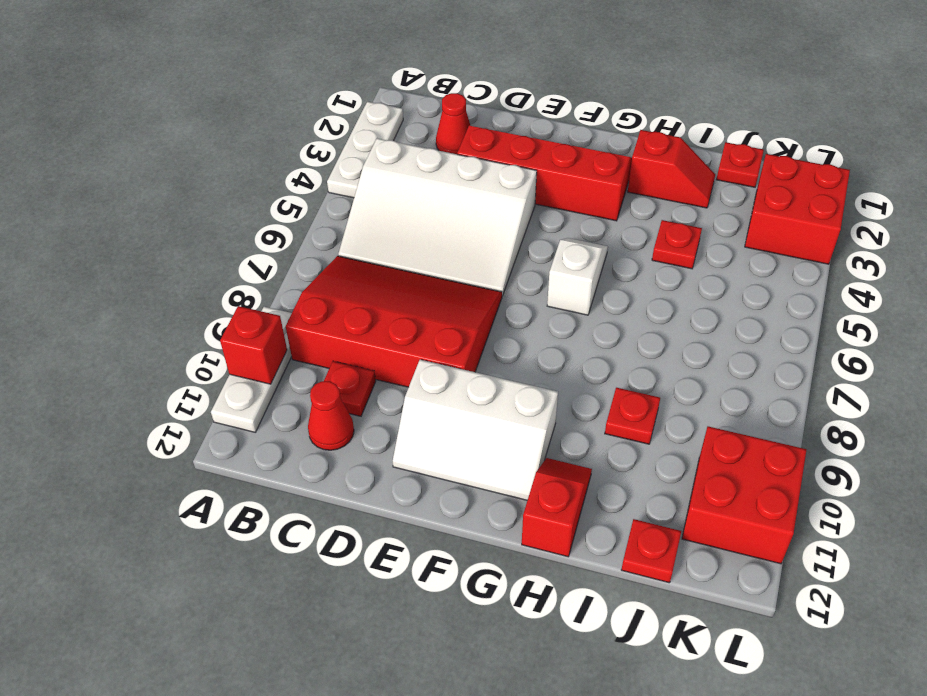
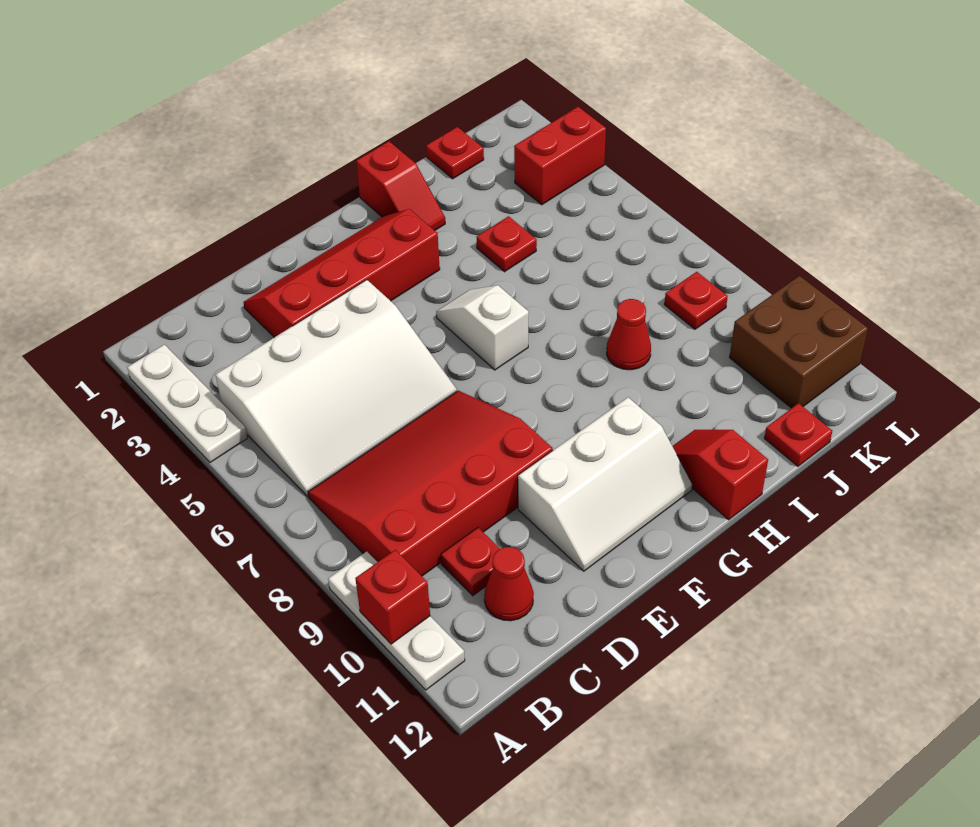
red cone C2 level 1 -> red cone I8 level 1
red slope H2:I2 level 1 top H -> red slope H1:H2 level 1 top 1
red plate I9 level 1 -> red plate K8 level 1
red brick K2:L3 level 1 -> red brick K3:L3 level 1
red brick K10:L11 level 1 -> brown brick K10:L11 level 1

